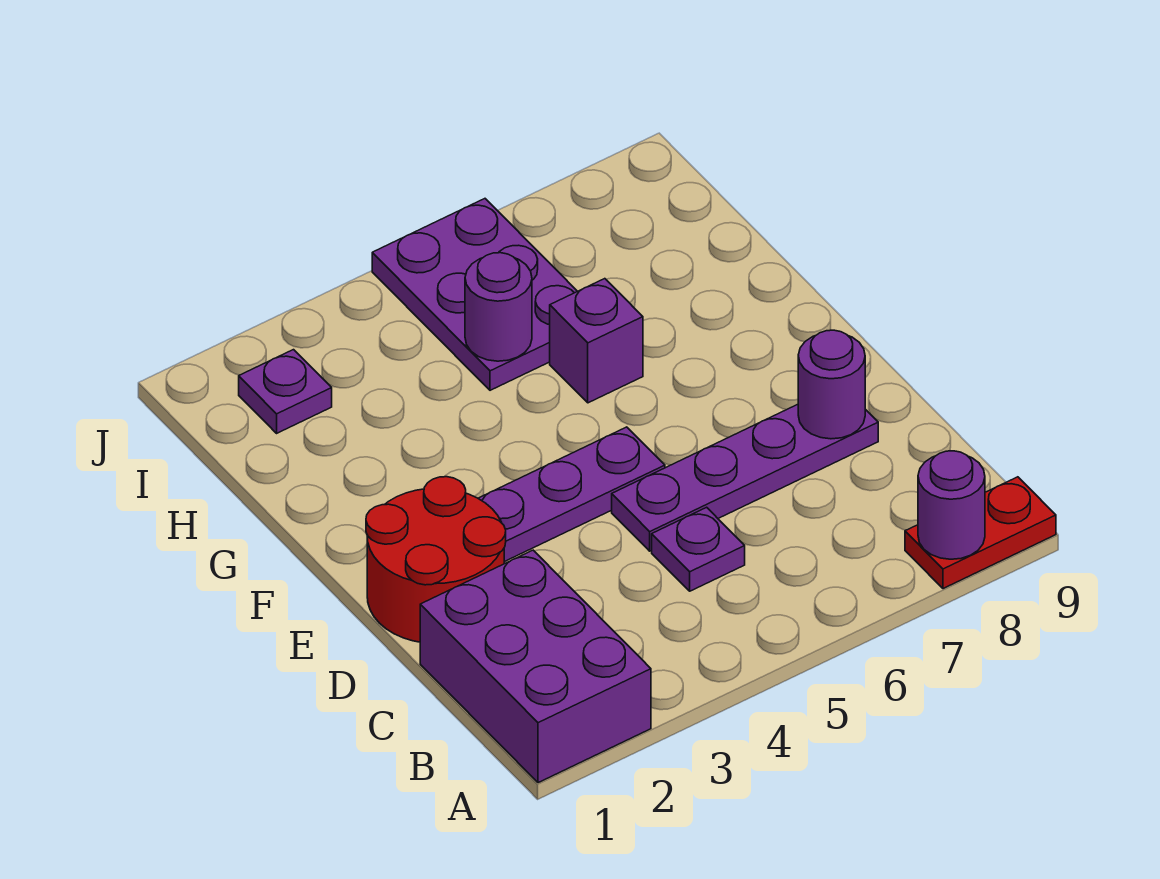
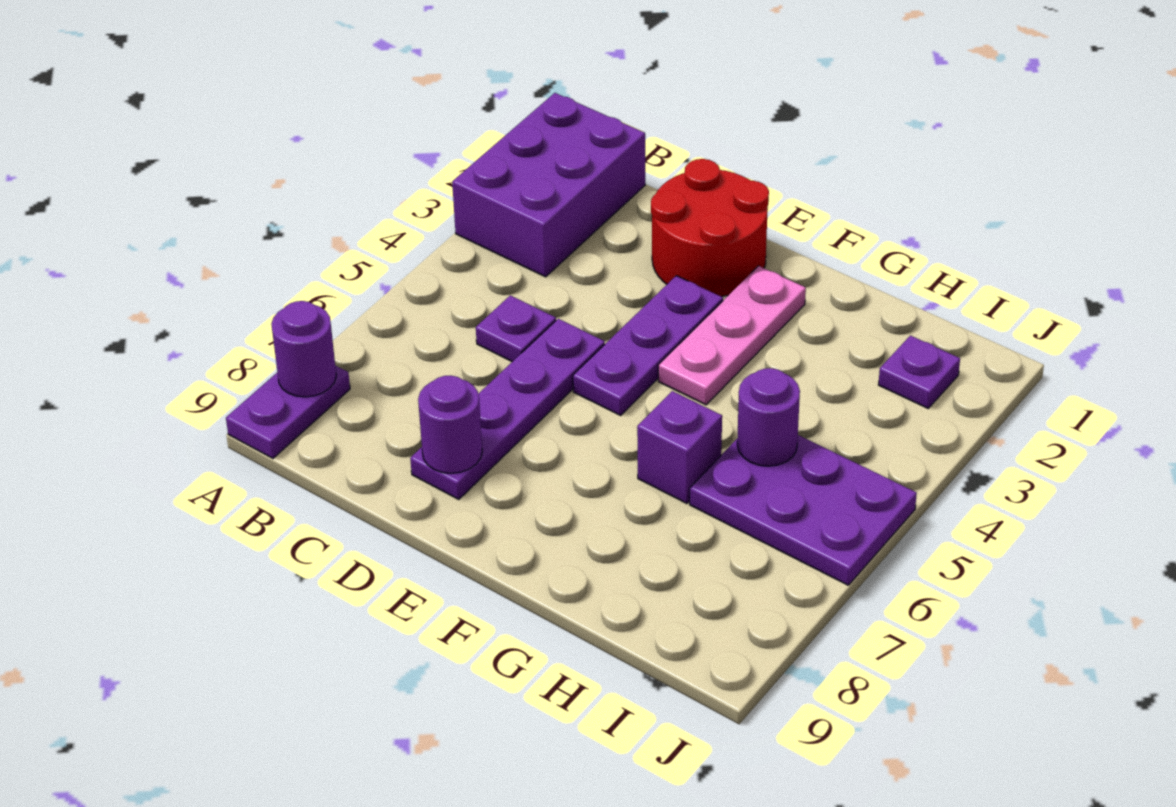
purple brick A1:C2 level 1 -> purple brick A1:B3 level 1
red plate A8:A9 level 1 -> purple plate A8:A9 level 1
none -> pink plate F2:F4 level 1

